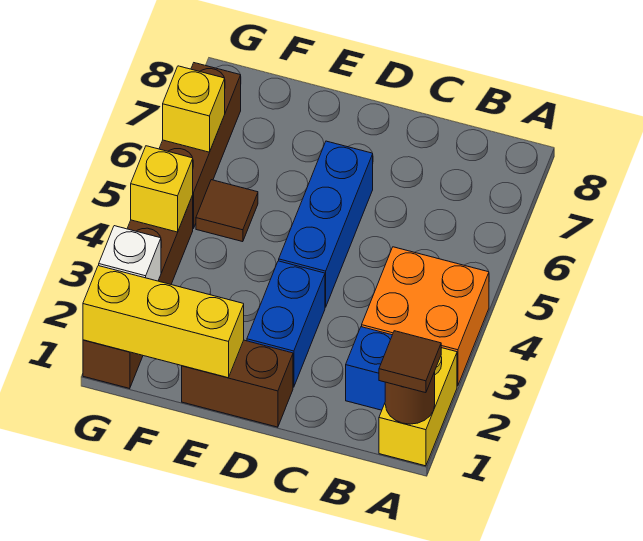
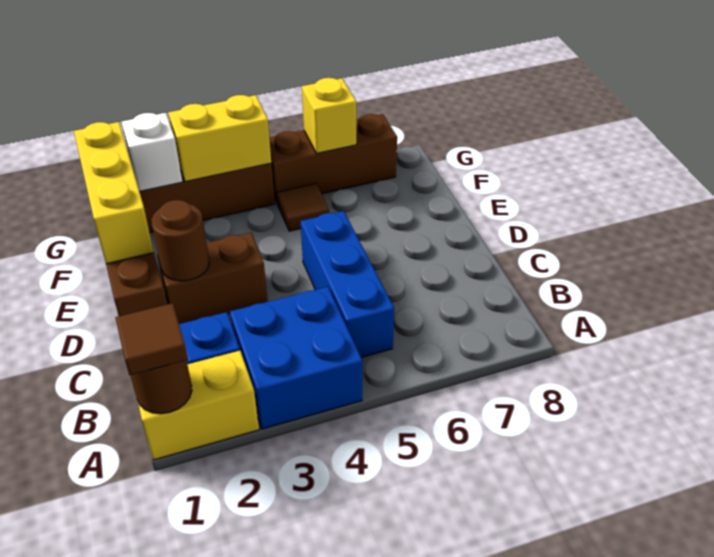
orange brick A3:B4 level 1 -> blue brick A3:B4 level 1
blue brick D2:D3 level 1 -> brown brick D2:D3 level 1
none -> brown round brick D2 level 2
blue brick D4:D6 level 1 -> blue brick B5:D5 level 1
yellow brick G4 level 2 -> yellow brick G3:G4 level 2

